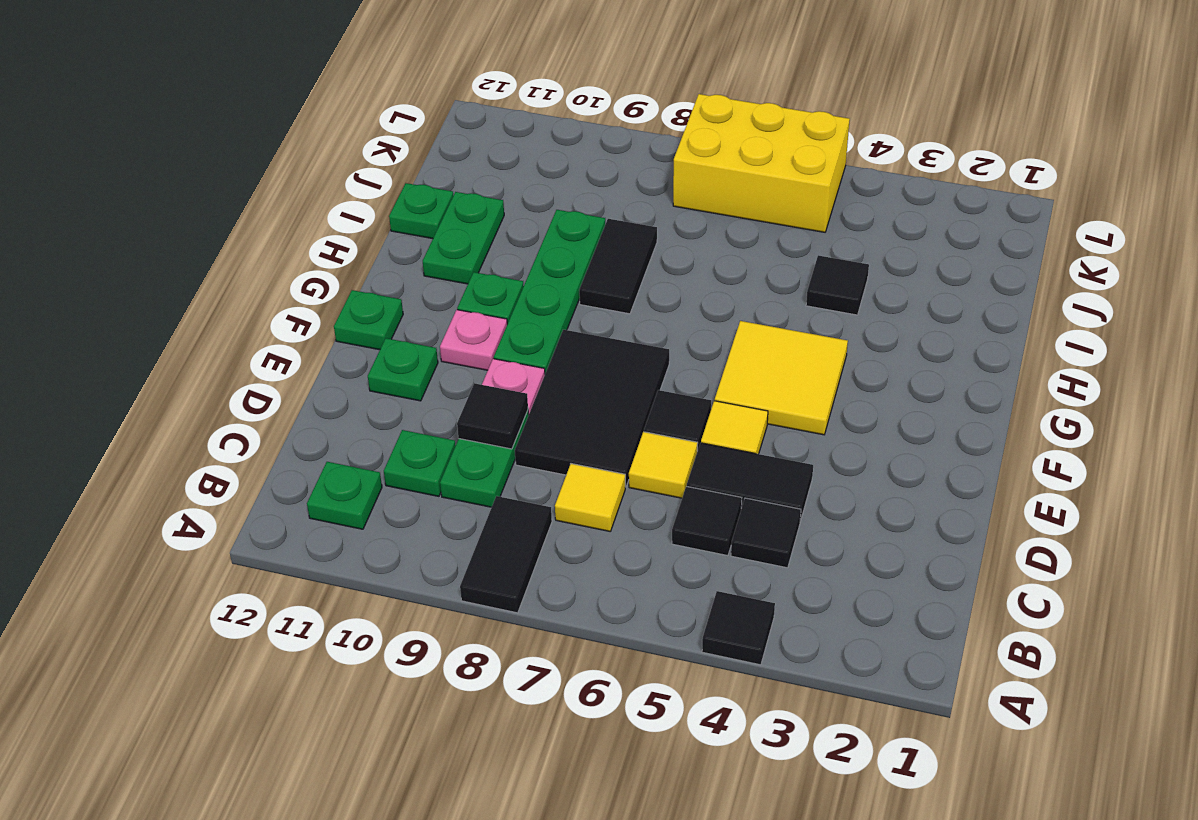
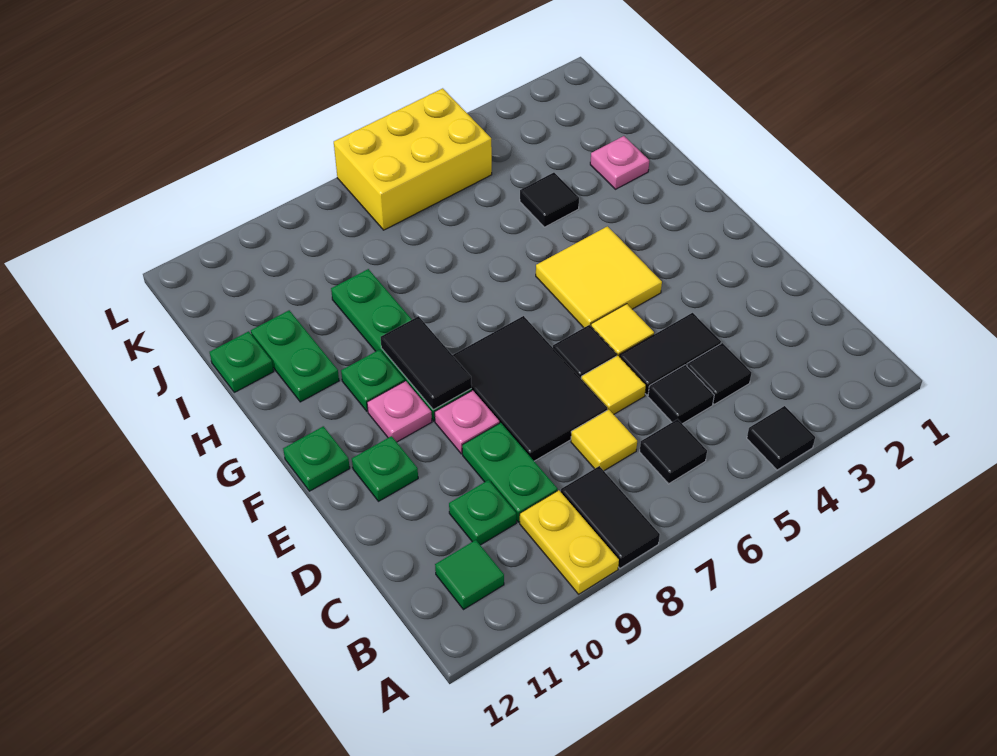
none -> yellow plate A9:B9 level 1
green plate B11 level 1 -> green tile B11 level 1
black tile D9 level 2 -> black tile B6 level 1
black tile H8:I8 level 1 -> black tile F9:G9 level 2
none -> pink plate I2 level 1

